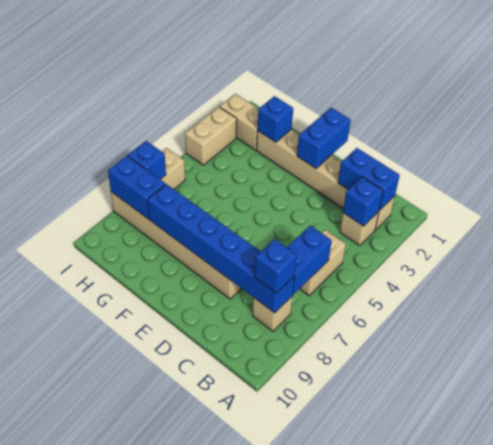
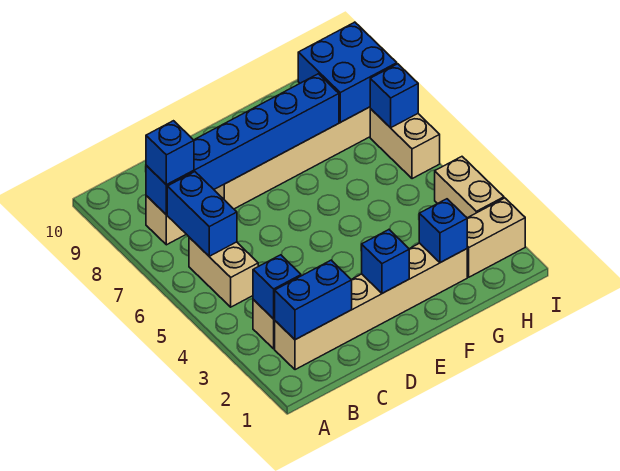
blue brick E1:E2 level 2 -> blue brick E2 level 2
blue brick H8:I8 level 2 -> blue brick H8:I9 level 2

